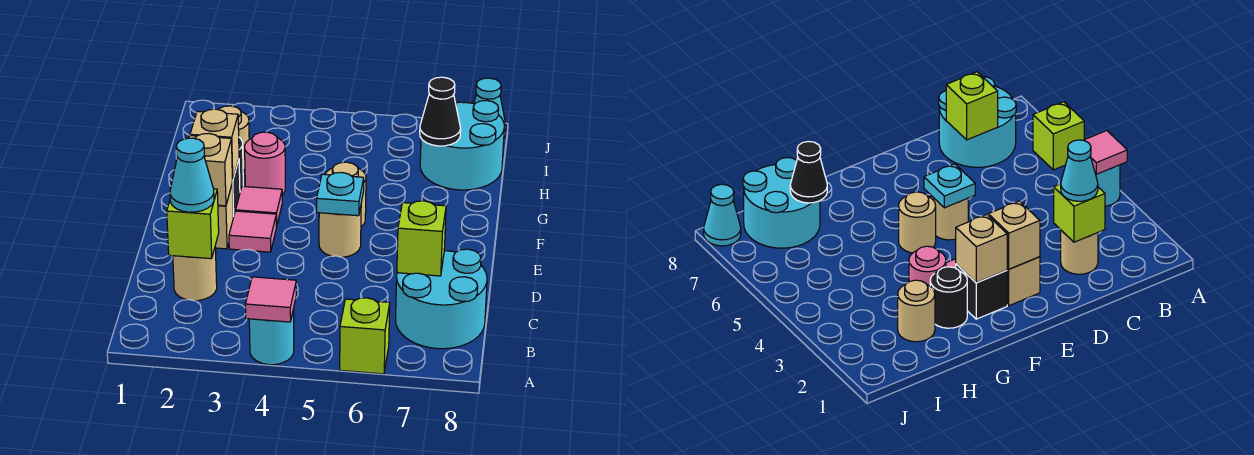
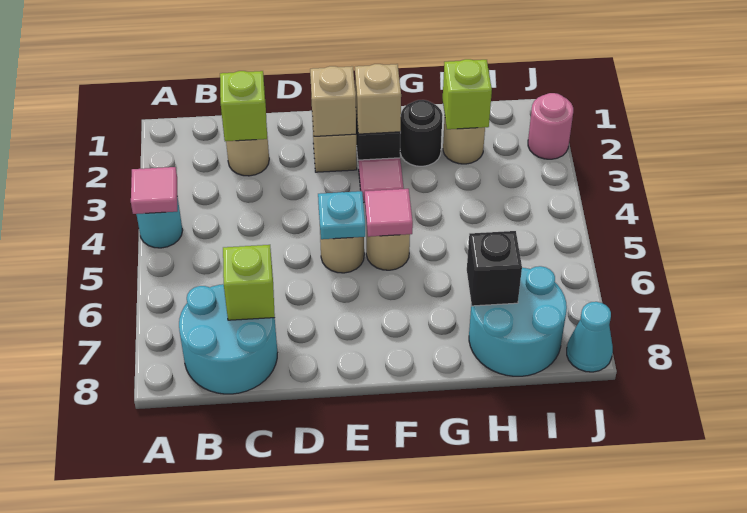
lime brick A6 level 1 -> lime brick H2 level 2
cyan cone C2 level 3 -> none
pink tile E3 level 1 -> pink tile F5 level 2
pink round brick G3 level 1 -> pink round brick J2 level 1
black cone H7 level 2 -> black brick H7 level 2

